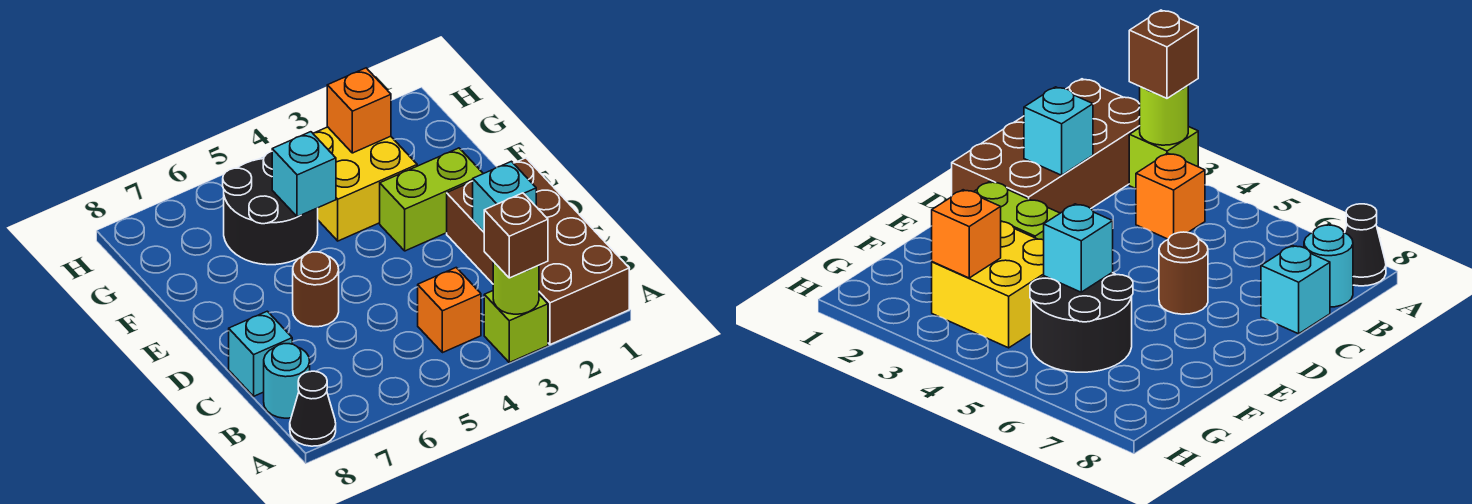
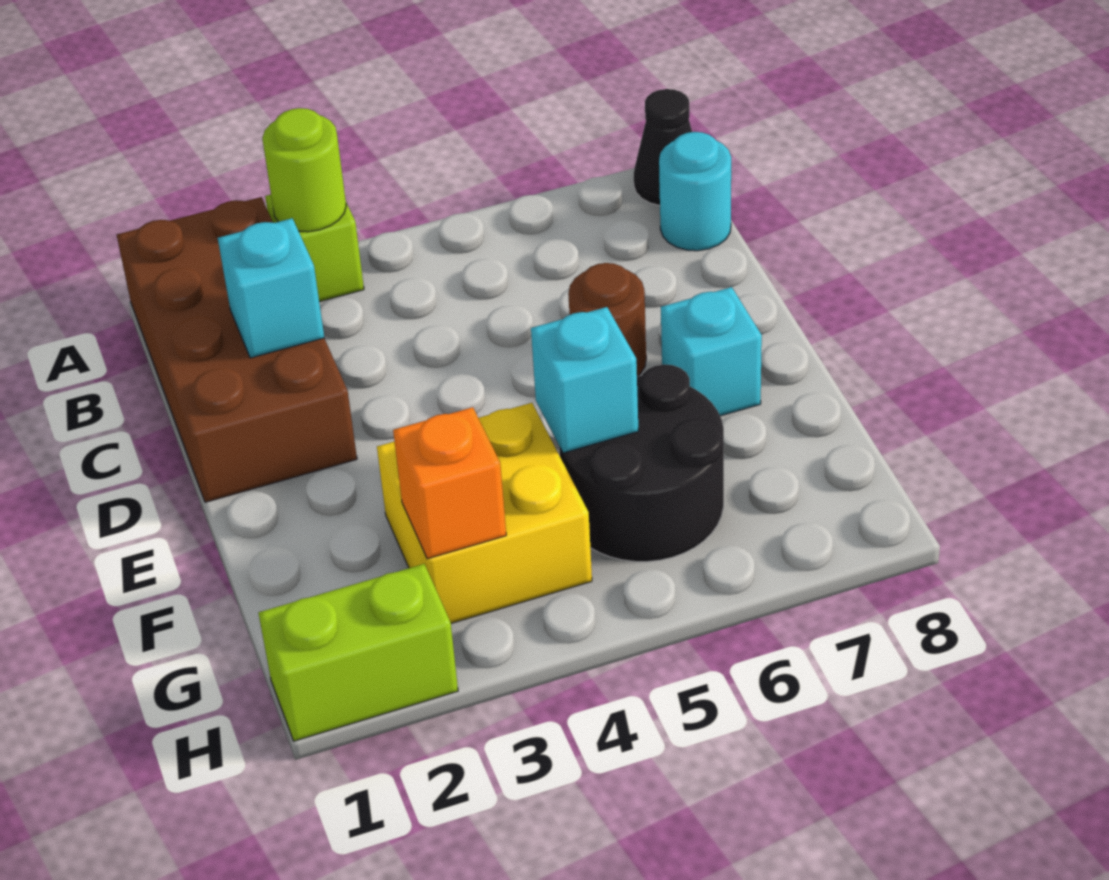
brown brick A3 level 3 -> none
orange brick B4 level 1 -> none
cyan brick C8 level 1 -> cyan brick E7 level 1
lime brick E2:E3 level 1 -> lime brick H1:H2 level 1

